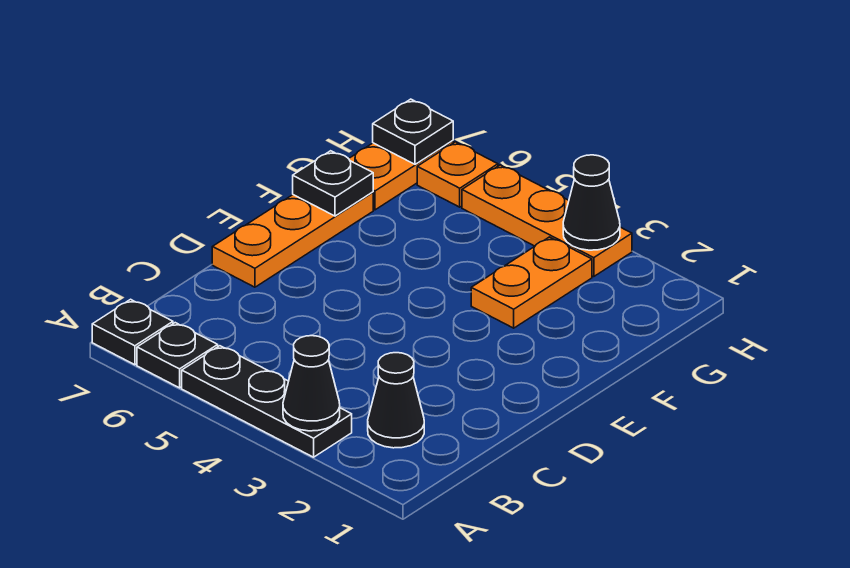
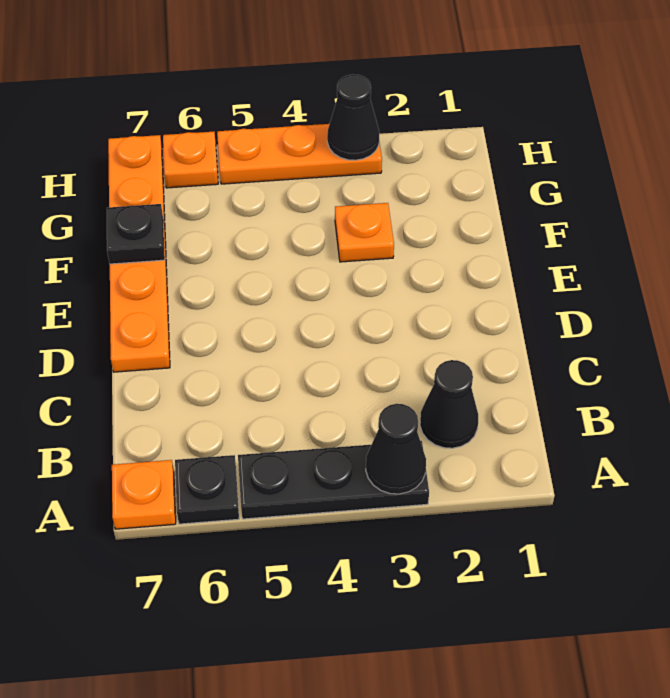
black plate A7 level 1 -> orange plate A7 level 1
orange plate F3:G3 level 1 -> orange plate F3 level 1
black plate H7 level 2 -> none

